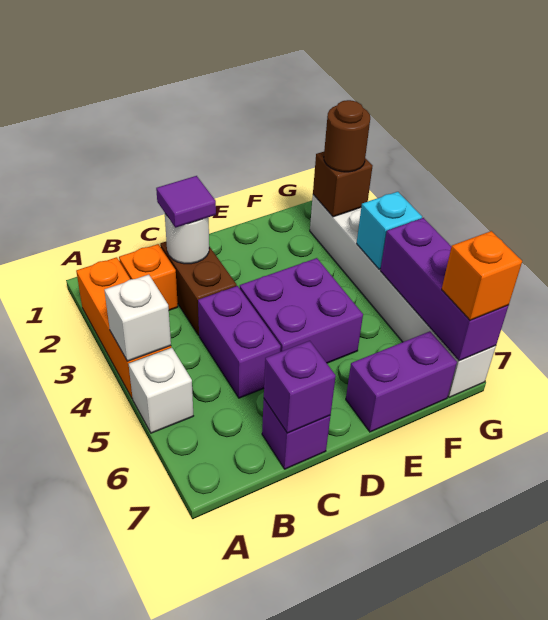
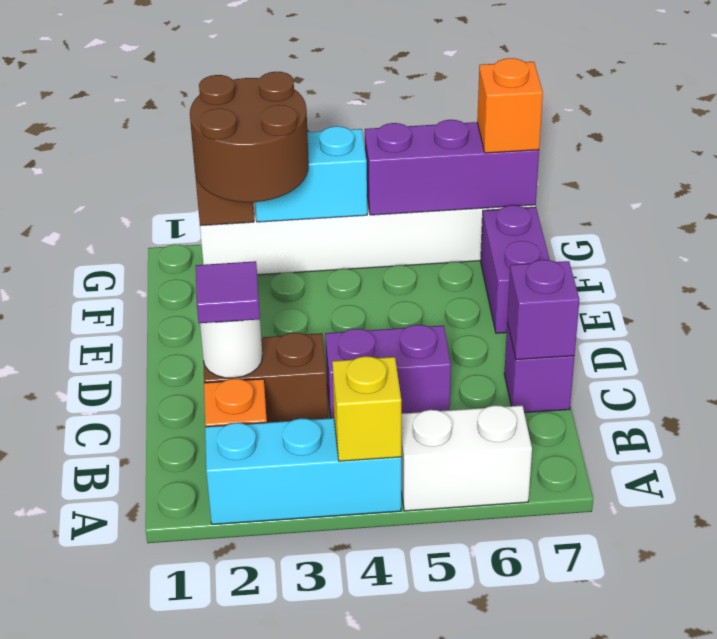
orange brick A2:A4 level 1 -> cyan brick A2:A4 level 1
white brick A4 level 2 -> yellow brick A4 level 2
white brick A5 level 1 -> white brick A5:A6 level 1
purple brick D4:E5 level 1 -> none
brown round brick G2 level 3 -> brown round brick F2:G3 level 3
cyan brick G4 level 2 -> cyan brick G3:G4 level 2

